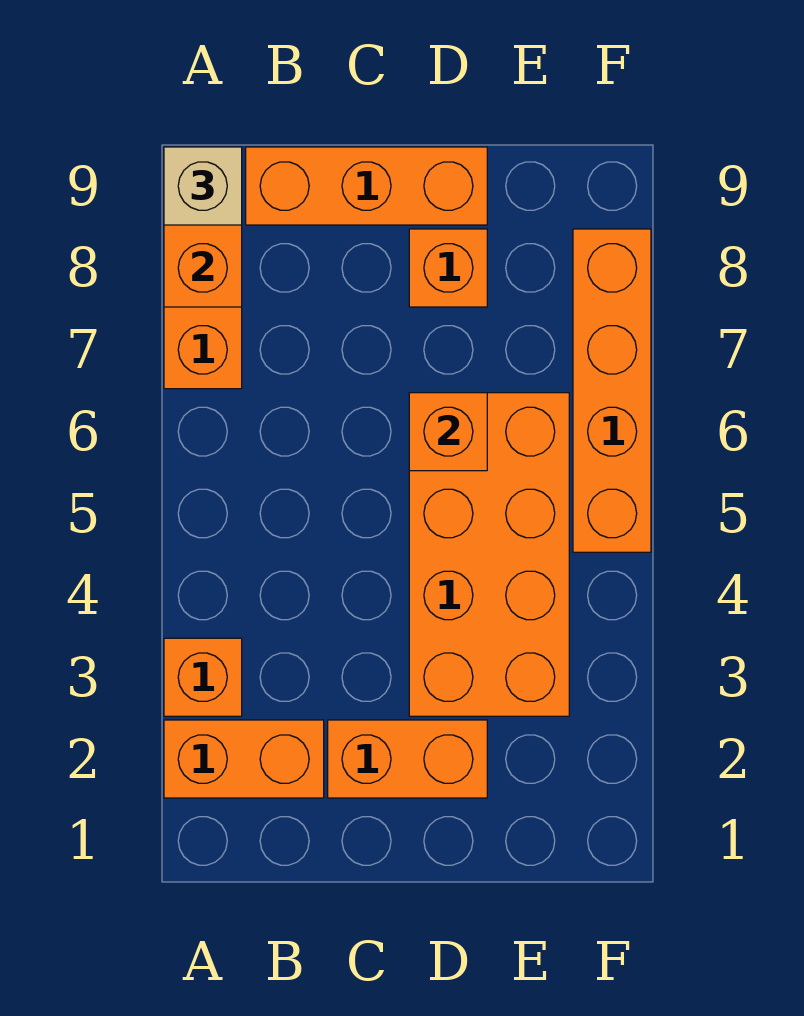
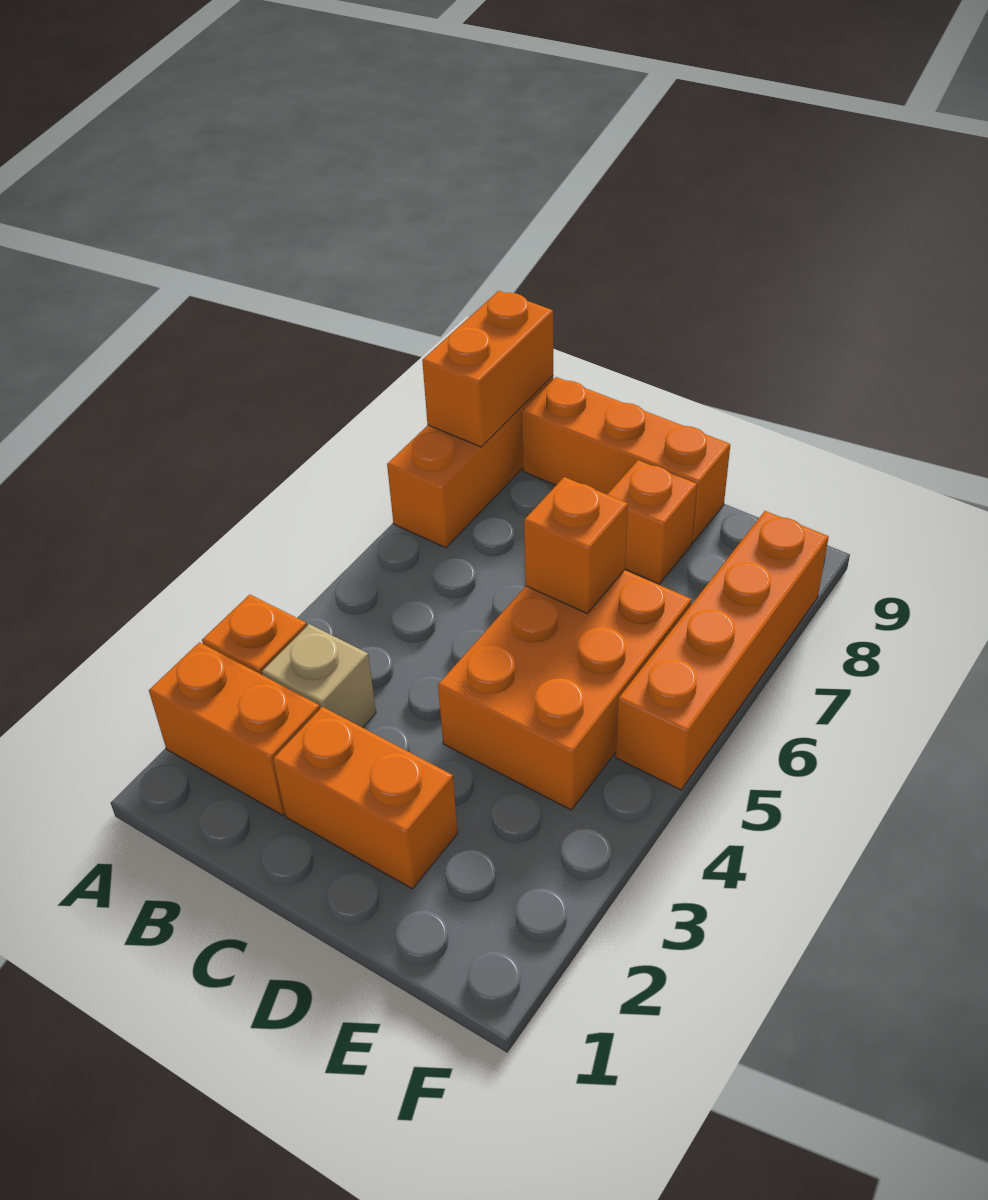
tan brick A9 level 3 -> tan brick B3 level 1
orange brick D3:E6 level 1 -> orange brick D4:E6 level 1

